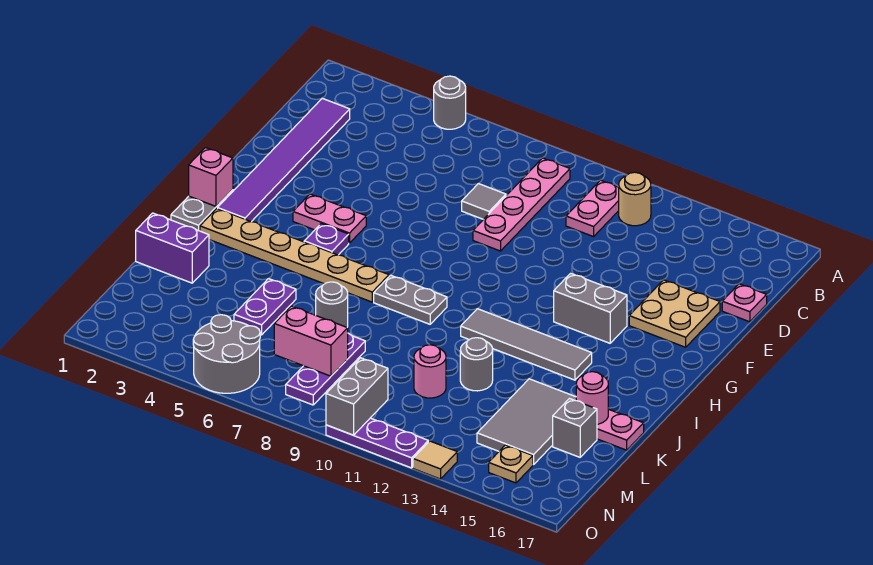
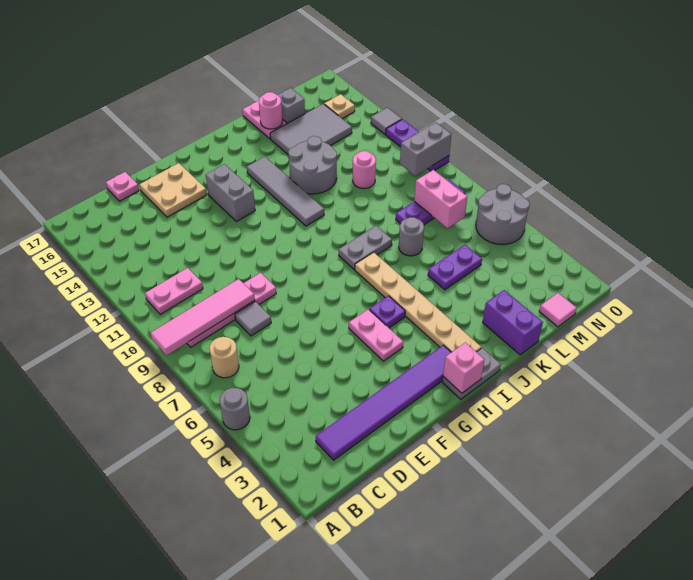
none -> pink tile A9:D9 level 2
tan round brick B12 level 1 -> tan round brick B7 level 1
grey plate I8:I9 level 1 -> grey plate I8:J8 level 1
grey round brick K12 level 1 -> grey round brick J12:K13 level 1
none -> pink tile M1 level 1
tan tile O13 level 1 -> grey tile O13 level 1

